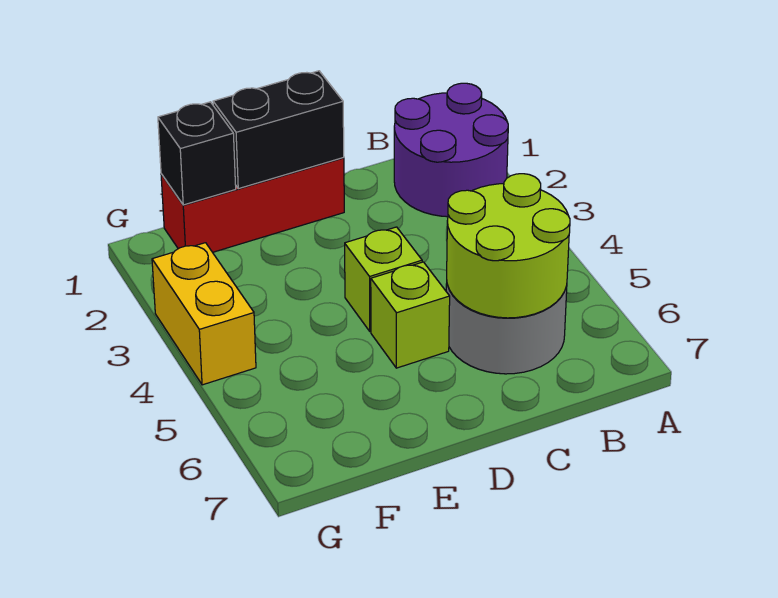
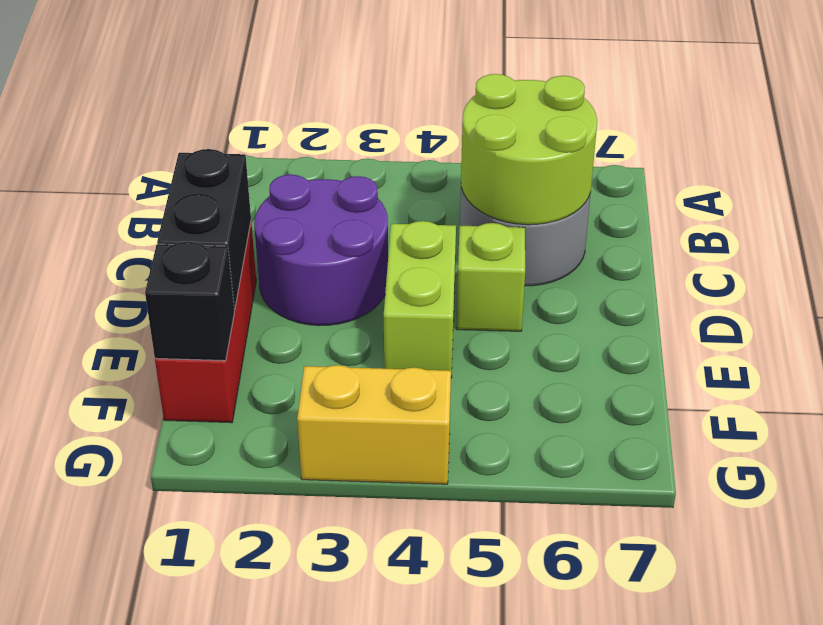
purple round brick A1:B2 level 1 -> purple round brick C2:D3 level 1
lime brick D4 level 1 -> lime brick D4:E4 level 1

